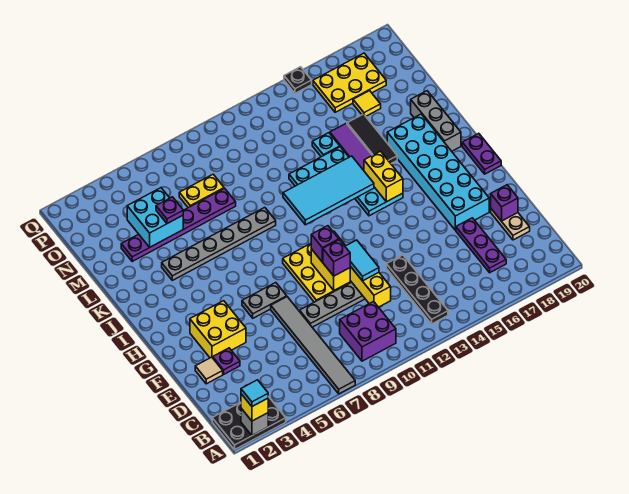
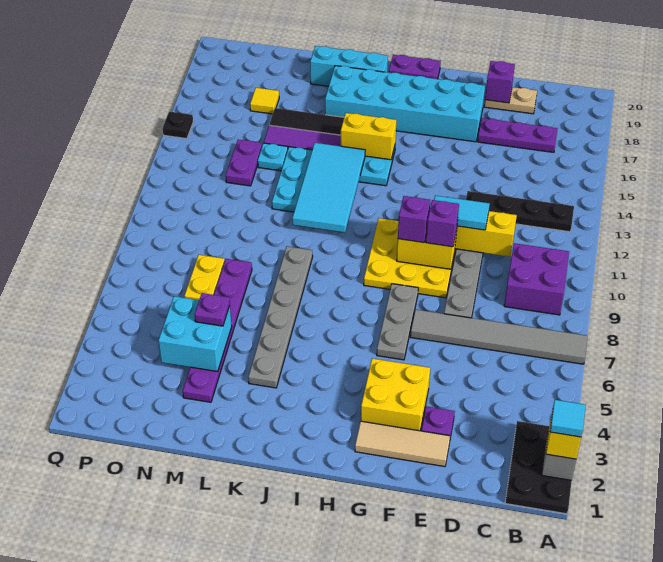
tan tile E2 level 1 -> tan tile E2:G2 level 1
grey plate G6:G7 level 1 -> grey plate G6:G8 level 1
grey brick J19:L19 level 1 -> cyan brick J19:L19 level 1
none -> purple plate N13:N14 level 1
yellow plate O16:P18 level 1 -> none

